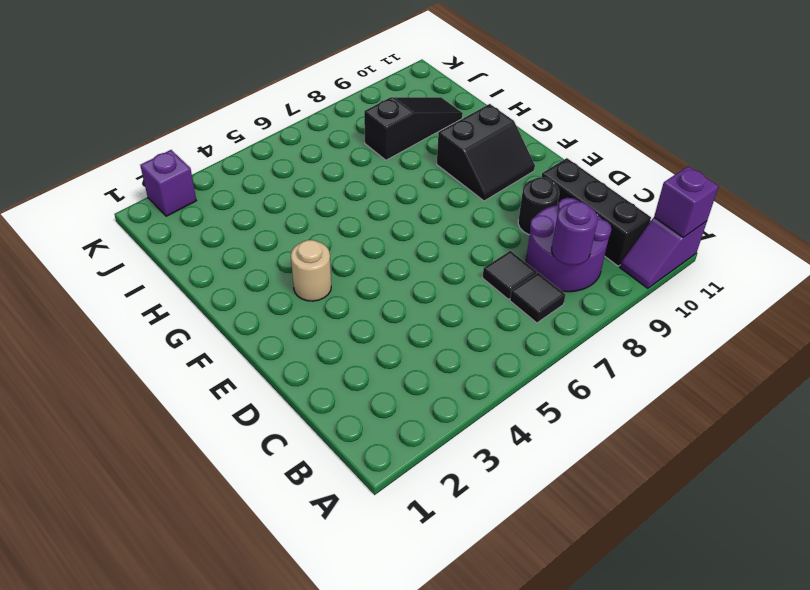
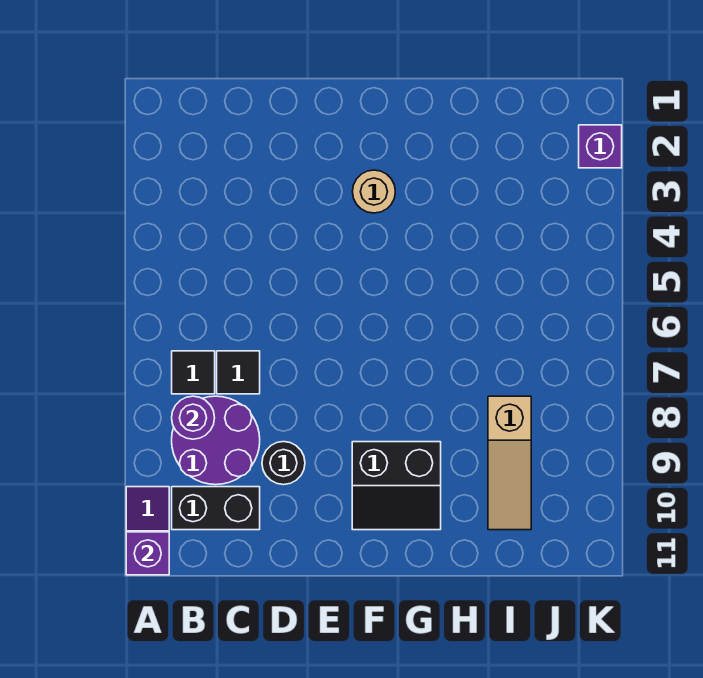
black brick B10:D10 level 1 -> black brick B10:C10 level 1
black slope F9:G10 level 1 top G -> black slope F9:G10 level 1 top 9
black slope I8:I10 level 1 top 8 -> tan slope I8:I10 level 1 top 8

